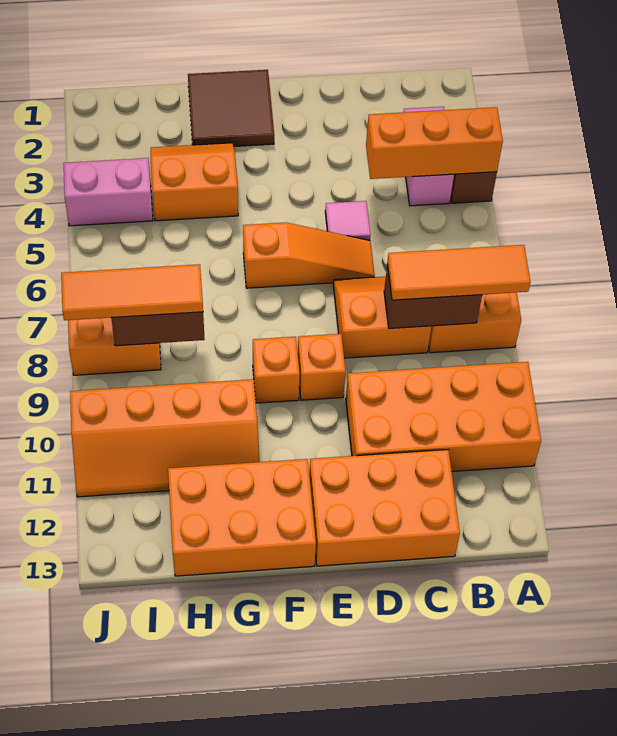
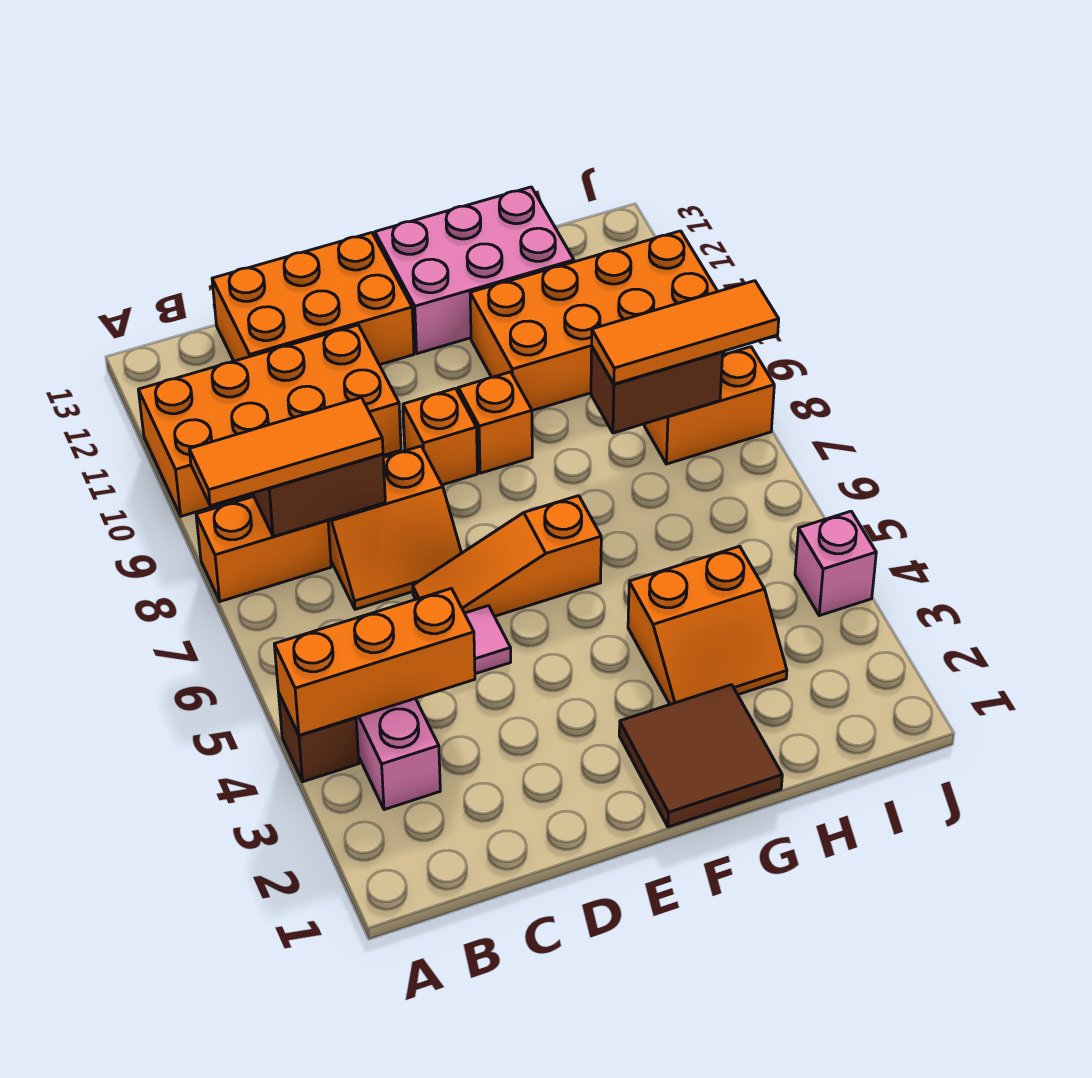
orange brick F12:H13 level 1 -> pink brick F12:H13 level 1
orange slope G10:J11 level 1 top 10 -> orange brick G10:J11 level 1
pink brick I4:J4 level 1 -> pink brick J4 level 1

